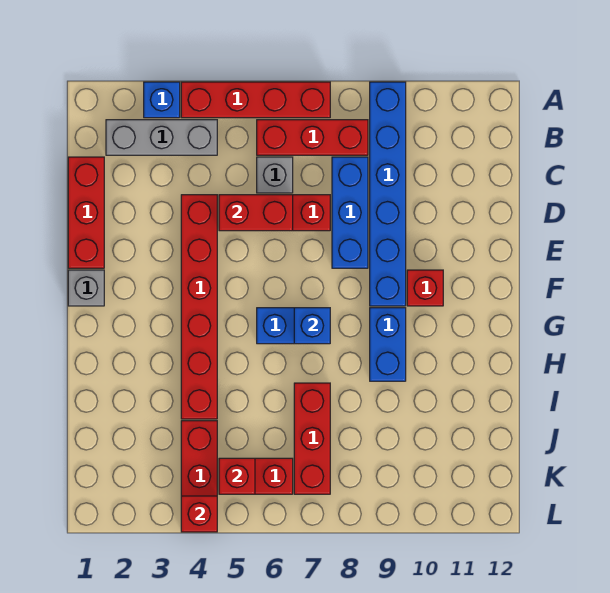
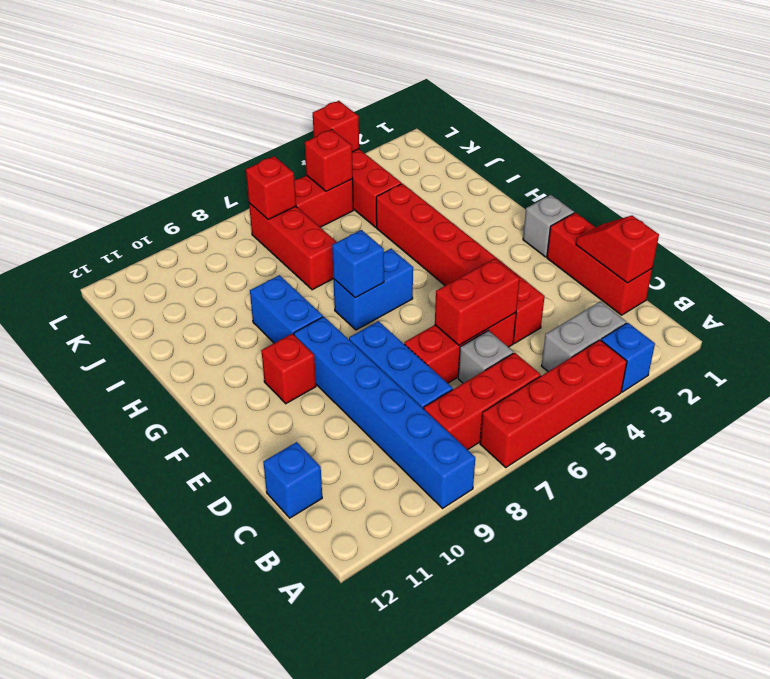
grey brick B2:B4 level 1 -> grey brick B3:B4 level 1
none -> red slope C1:D1 level 2 top C
none -> blue brick C12 level 1
none -> red brick K7 level 2

